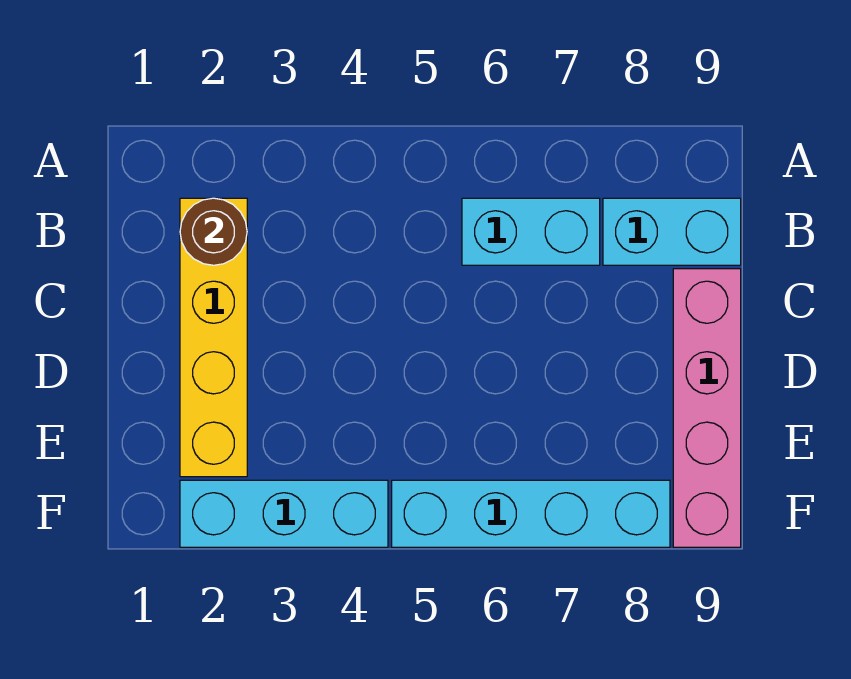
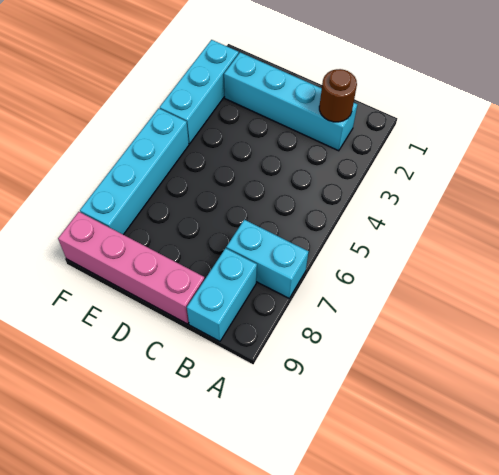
yellow brick B2:E2 level 1 -> cyan brick B2:E2 level 1
cyan brick B6:B7 level 1 -> cyan brick A7:B7 level 1

